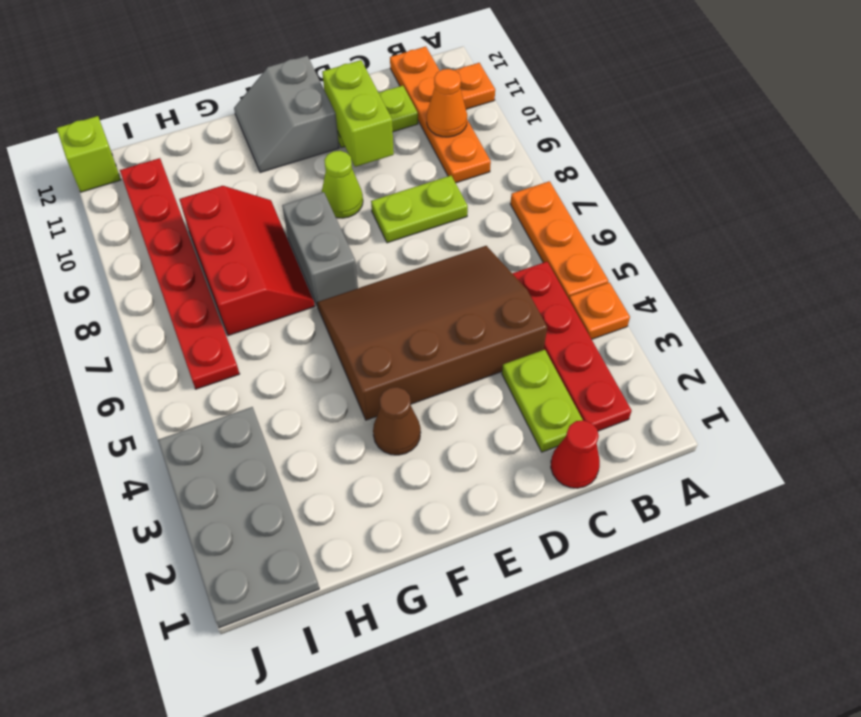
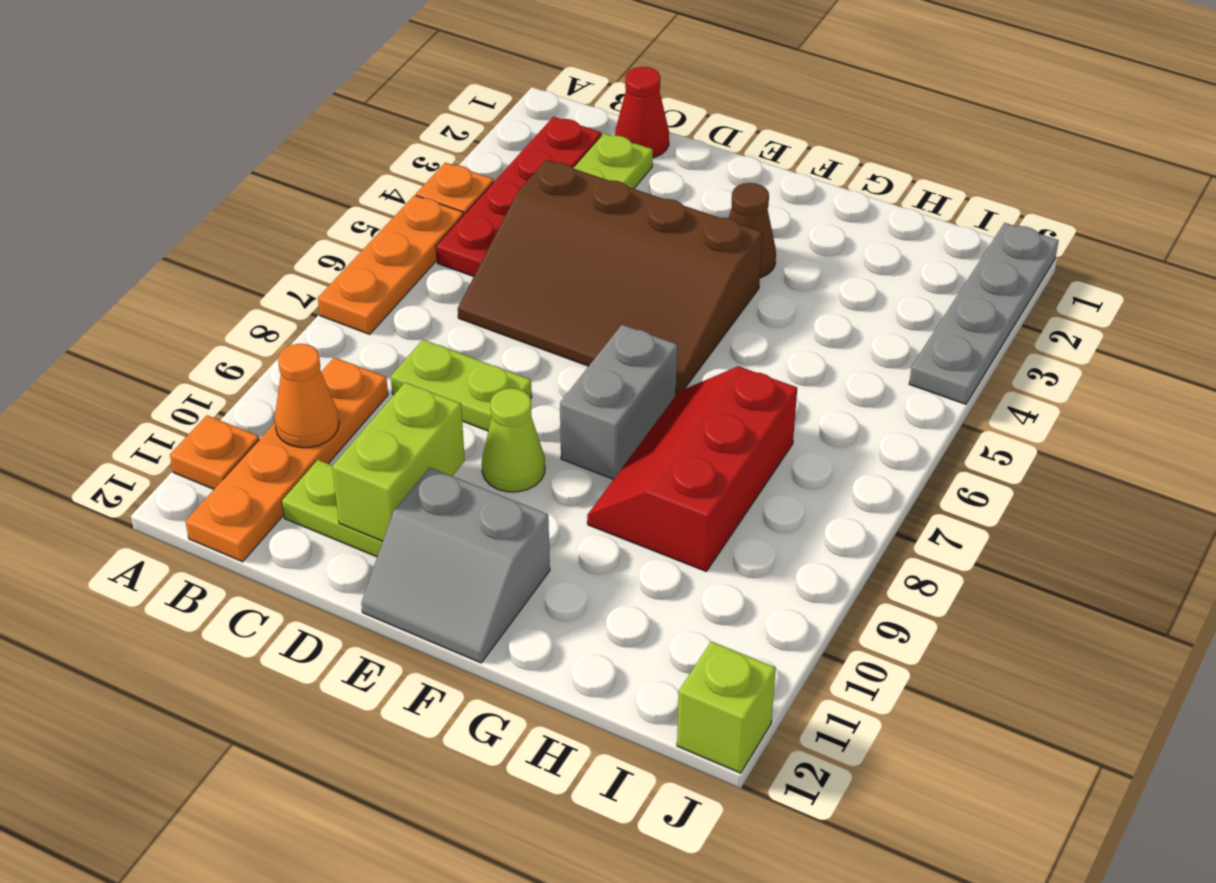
grey slope E11:F12 level 1 top E -> grey slope E11:F12 level 1 top 11
grey plate I1:J4 level 1 -> grey plate J1:J4 level 1
red plate I6:I11 level 1 -> none

